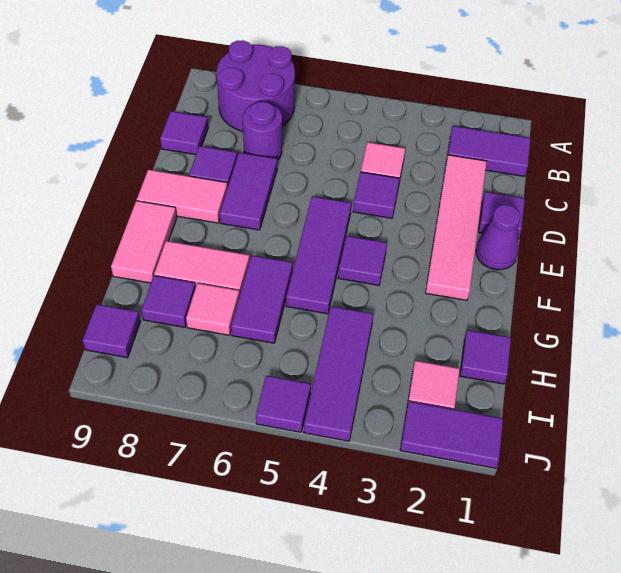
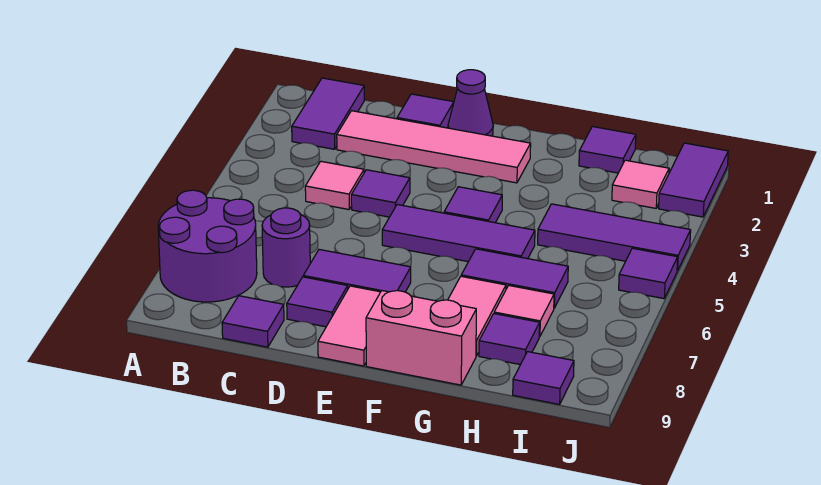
pink tile F9:G9 level 1 -> pink brick F9:G9 level 1

